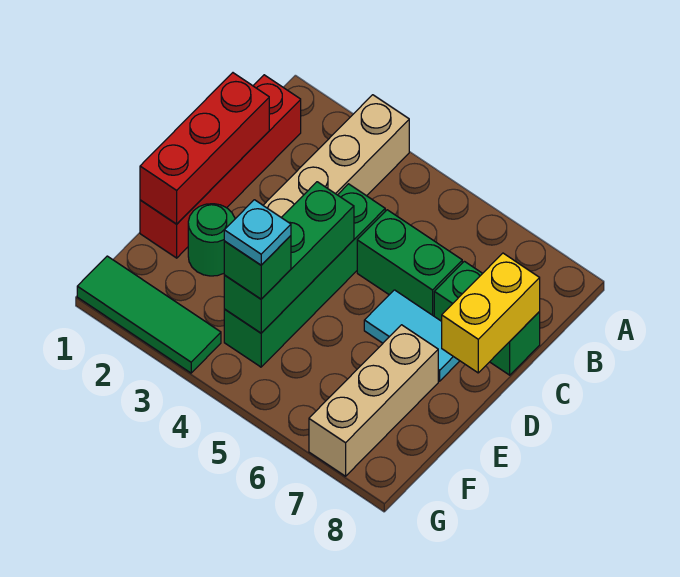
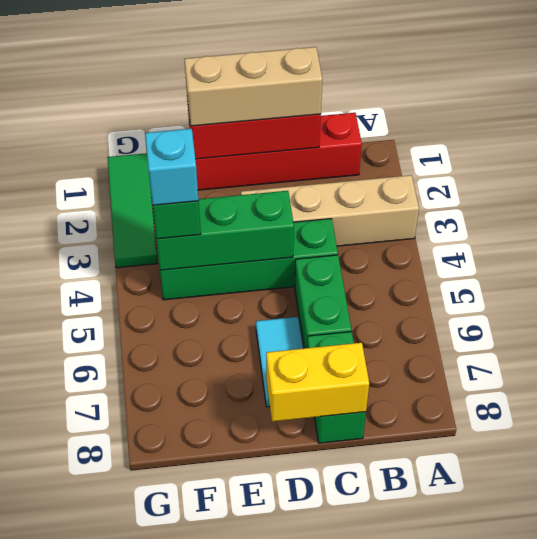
green round brick E2 level 1 -> none
tan brick E7:G7 level 1 -> tan brick C1:E1 level 3
cyan plate F4 level 4 -> cyan brick F4 level 4

